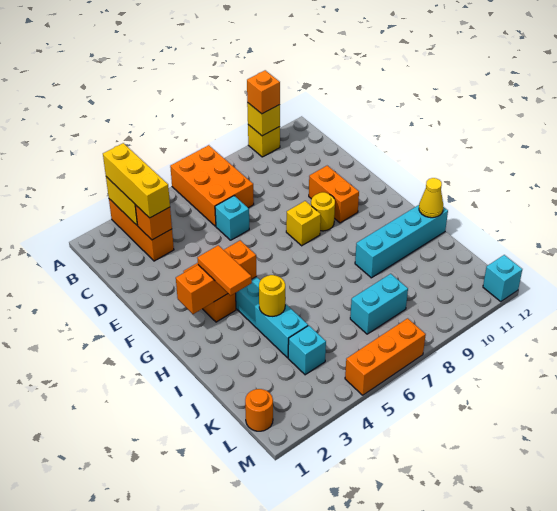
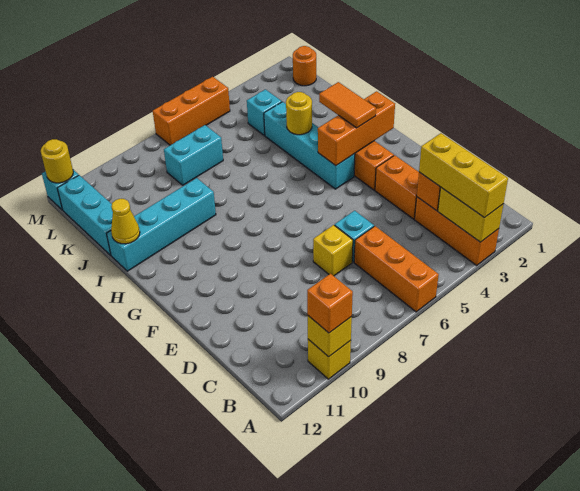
orange brick A6:C7 level 1 -> orange brick A6:C6 level 1
orange brick E10:F10 level 1 -> orange brick D3:E3 level 1
yellow brick F8 level 1 -> yellow brick D7 level 1
yellow round brick F9 level 1 -> yellow round brick M12 level 2
none -> cyan brick J12:L12 level 1

